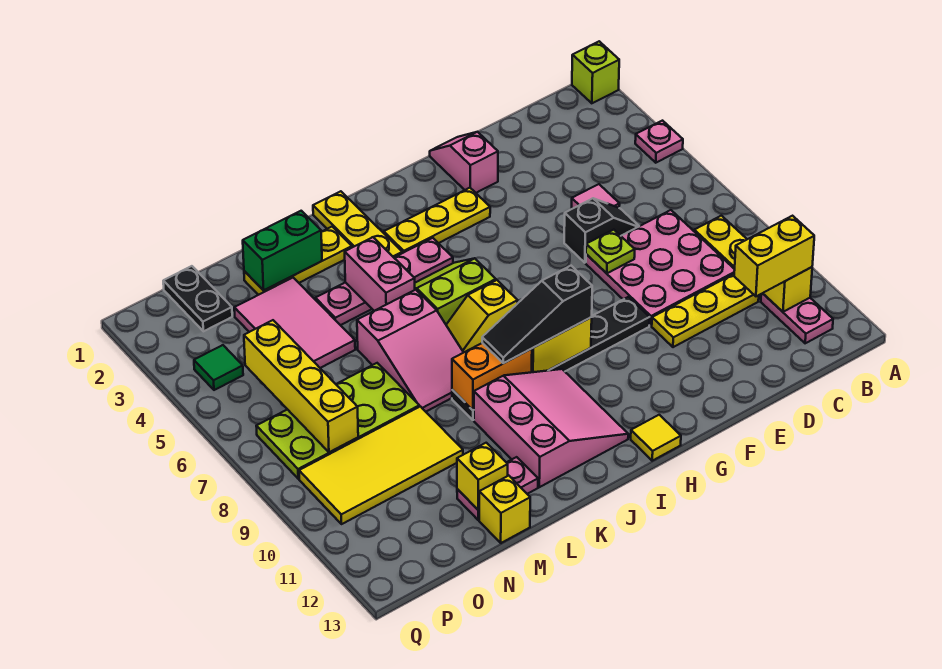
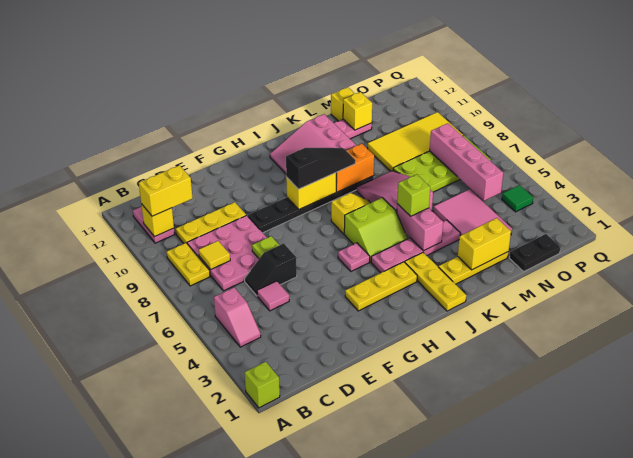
pink plate A4 level 1 -> pink plate H5 level 1
pink slope F1:F2 level 1 top 2 -> pink slope B4:B5 level 1 top 5
yellow tile H13 level 1 -> yellow tile C8 level 2
none -> lime brick K5 level 3
green brick L2:M2 level 2 -> yellow brick L2:M2 level 2
black plate O1:O2 level 1 -> black plate N1:O1 level 1
yellow brick O5:O8 level 2 -> pink brick O5:O8 level 2

